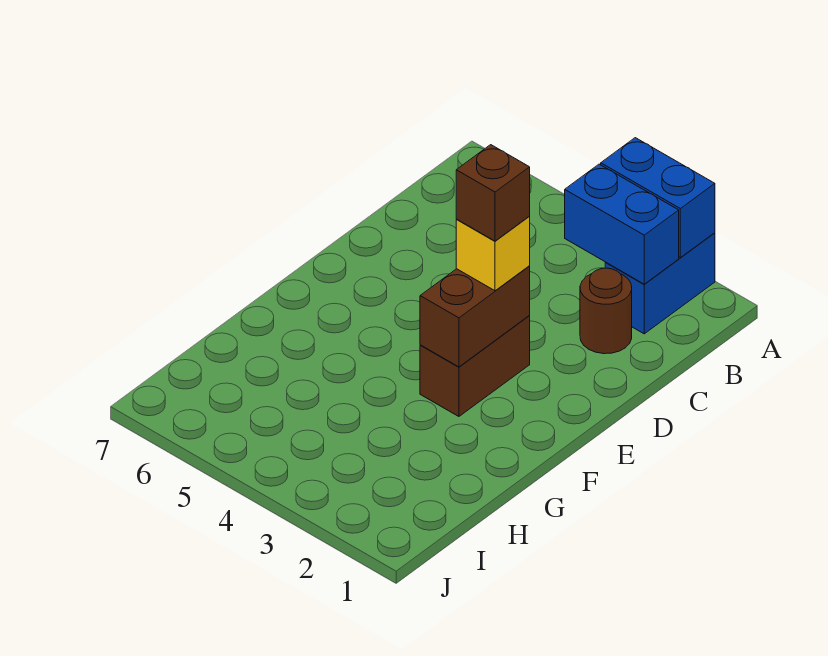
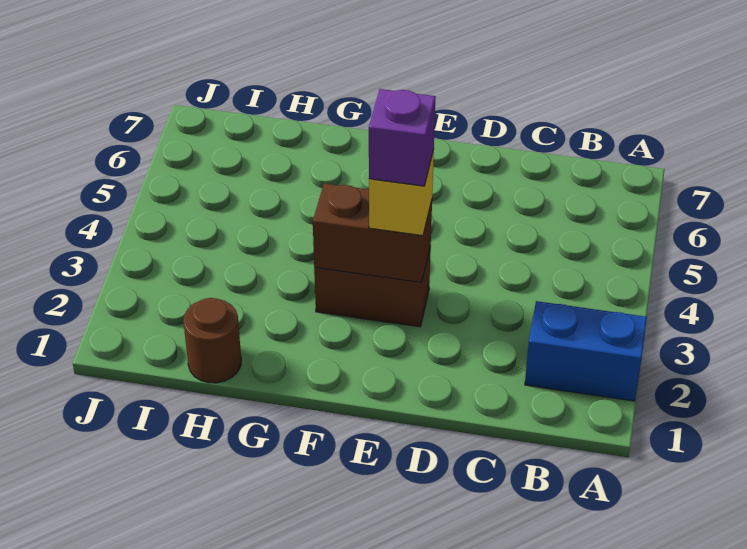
blue brick A2:A3 level 2 -> none
blue brick B2:B3 level 2 -> none
brown round brick C2 level 1 -> brown round brick H1 level 1
brown brick E3 level 4 -> purple brick E3 level 4

